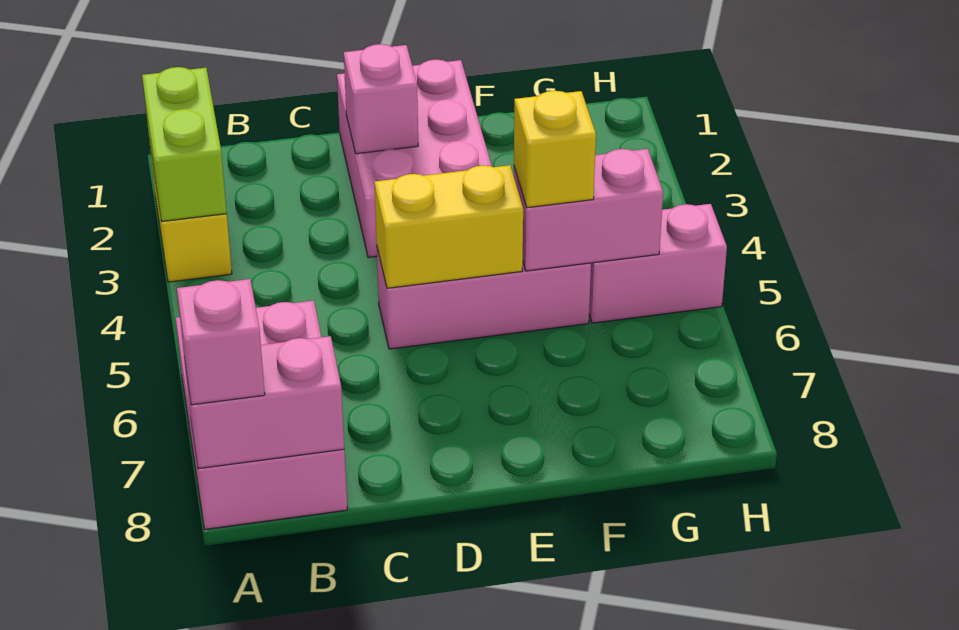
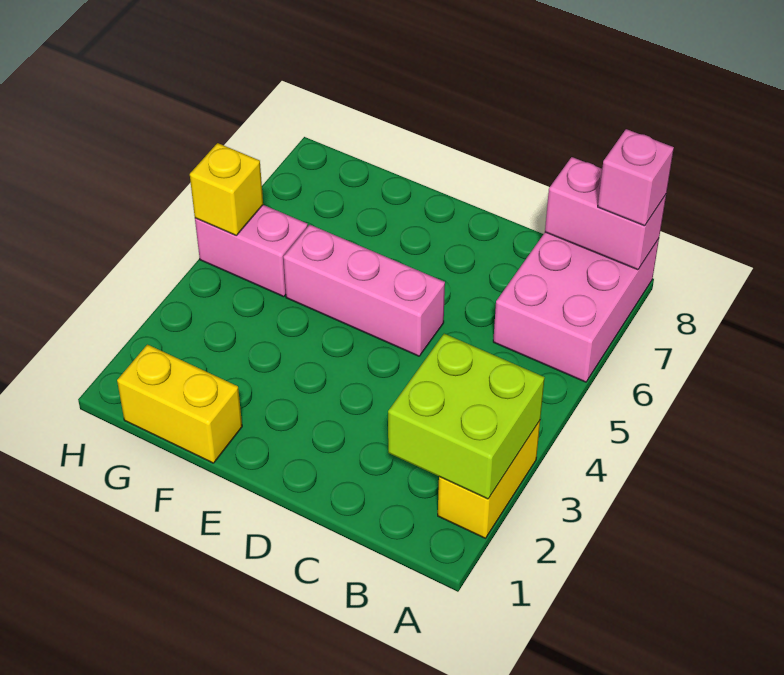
lime brick A2:A3 level 2 -> lime brick A2:B3 level 2
pink brick D1:E3 level 1 -> none
pink brick D2 level 2 -> none
yellow brick D5:E5 level 2 -> yellow brick F1:G1 level 1
pink brick F5:G5 level 2 -> none
yellow brick F5 level 3 -> yellow brick H5 level 2

